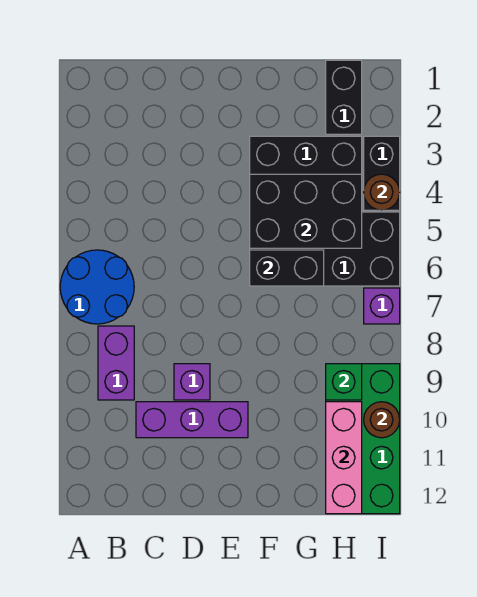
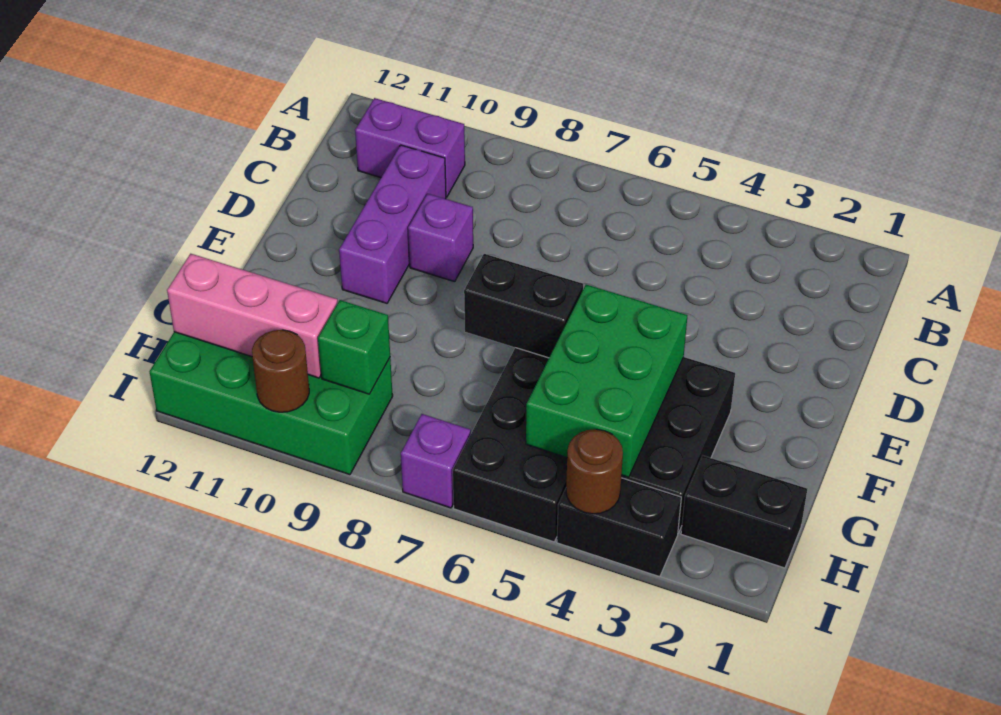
blue round brick A6:B7 level 1 -> none
purple brick B8:B9 level 1 -> purple brick B10:B11 level 1
black brick F4:H5 level 2 -> green brick F4:H5 level 2
black brick F6:G6 level 2 -> black brick F6:F7 level 2

